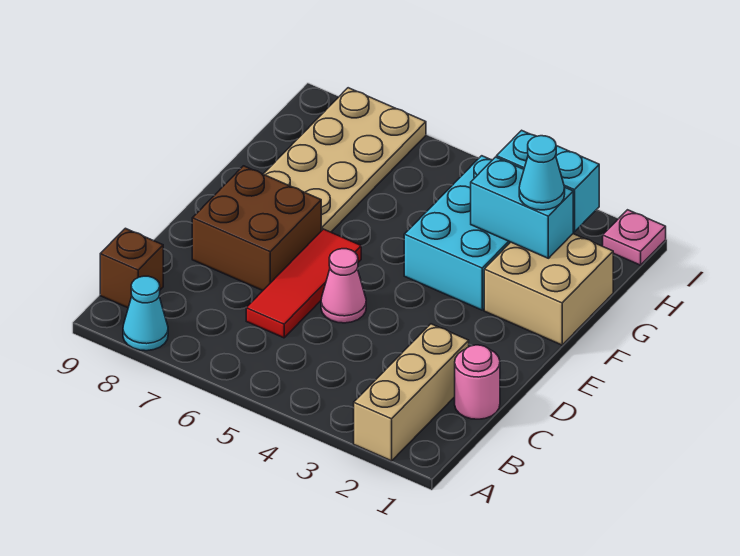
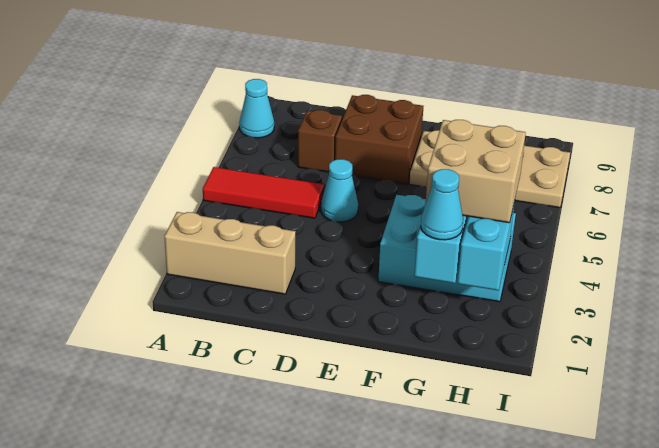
brown brick B9 level 1 -> brown brick C7 level 1
pink round brick C1 level 1 -> none
red tile C6:E6 level 1 -> red tile A5:C5 level 1
pink cone D5 level 1 -> cyan cone D5 level 1
tan brick F1:G2 level 1 -> tan brick G3:H4 level 3
pink plate I1 level 1 -> none

